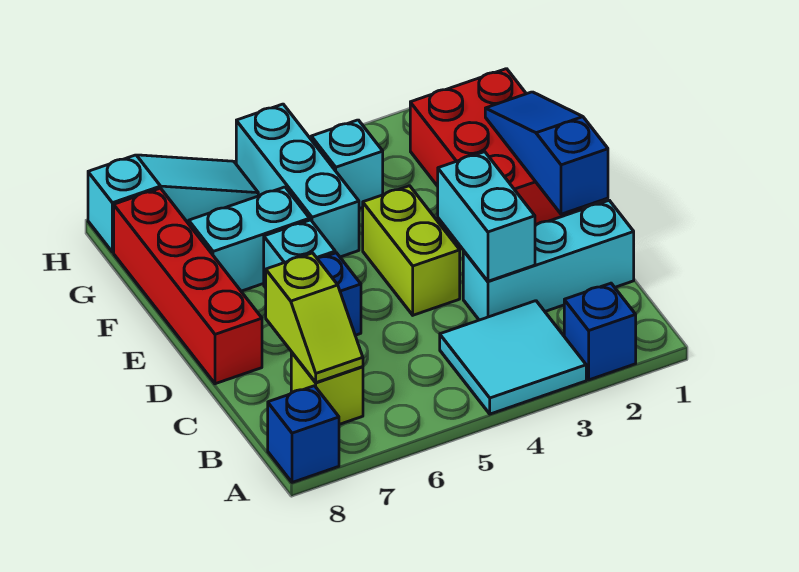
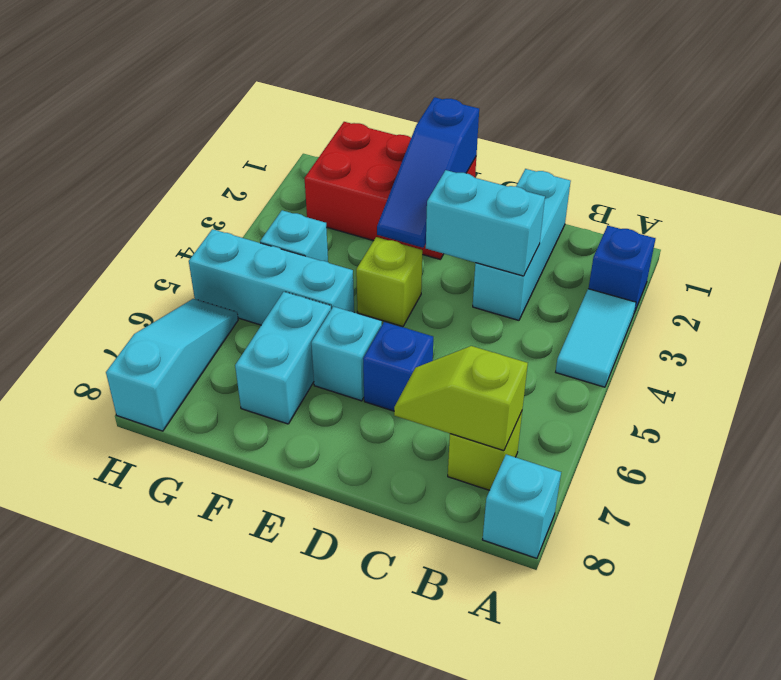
cyan tile A3:B4 level 1 -> cyan tile A3:A4 level 1
blue brick A8 level 1 -> cyan brick A8 level 1
lime slope B7:C7 level 2 top C -> lime slope B7:C7 level 2 top B
blue slope D1:F1 level 2 top D -> blue slope E1:E3 level 2 top 1
lime brick D4:E4 level 1 -> lime brick E4 level 1
red brick D8:G8 level 1 -> none

